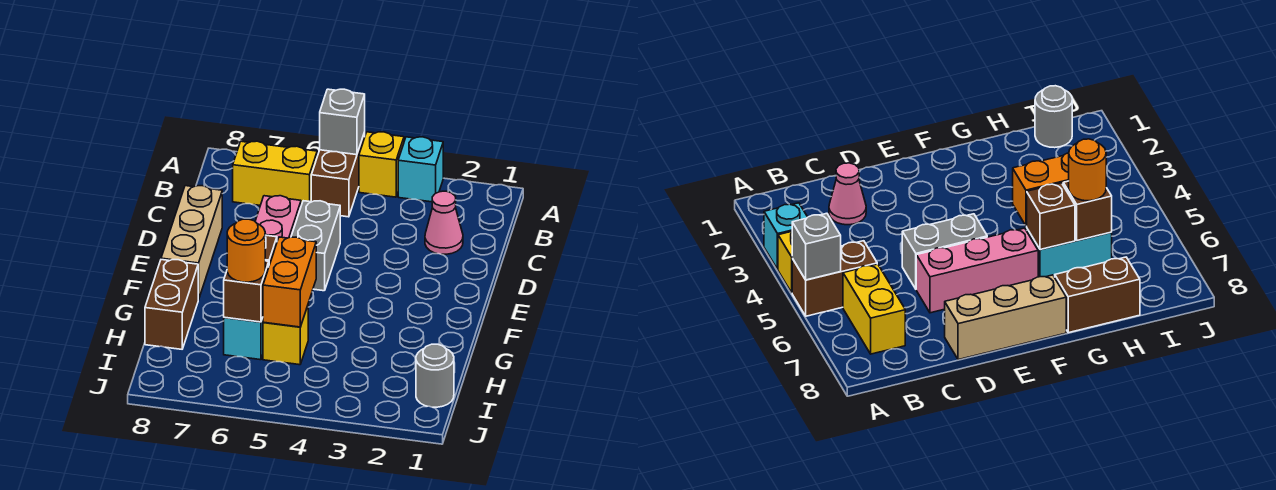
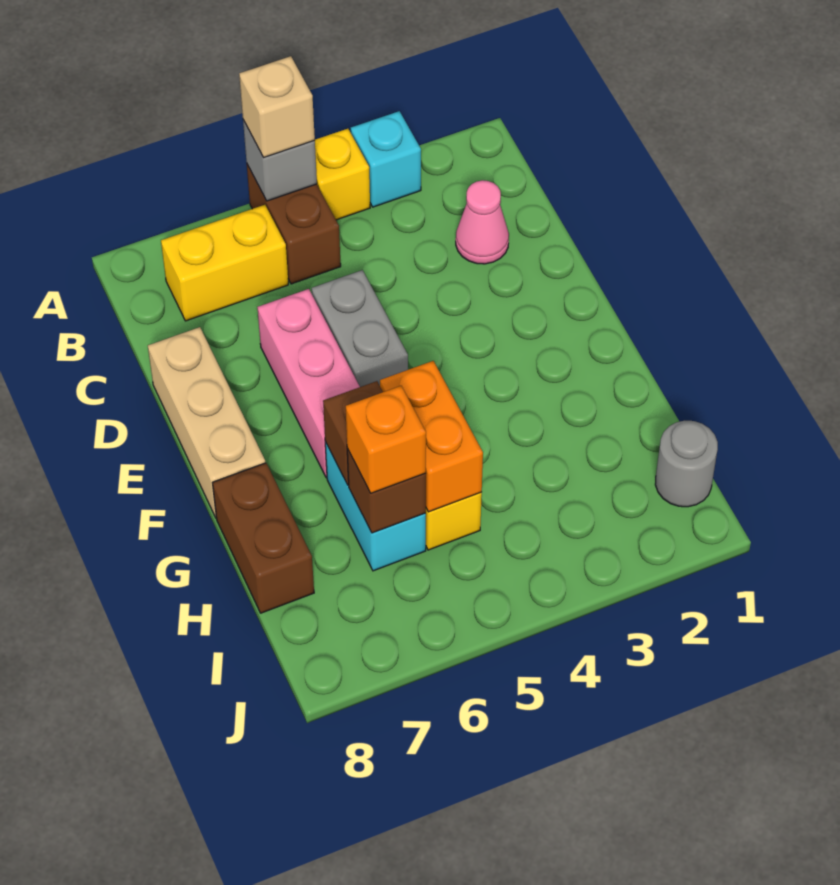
none -> tan brick A5 level 3
orange round brick H6 level 3 -> orange brick H6 level 3

